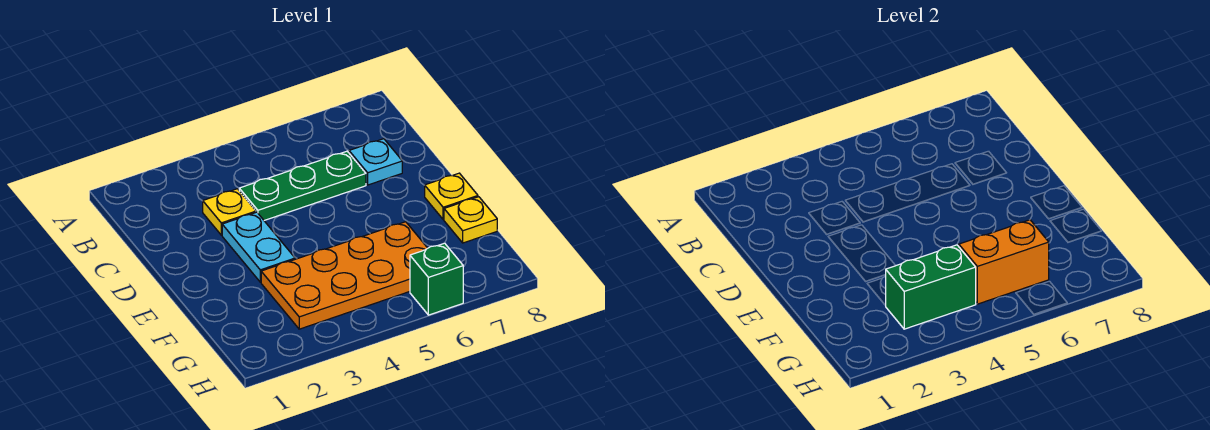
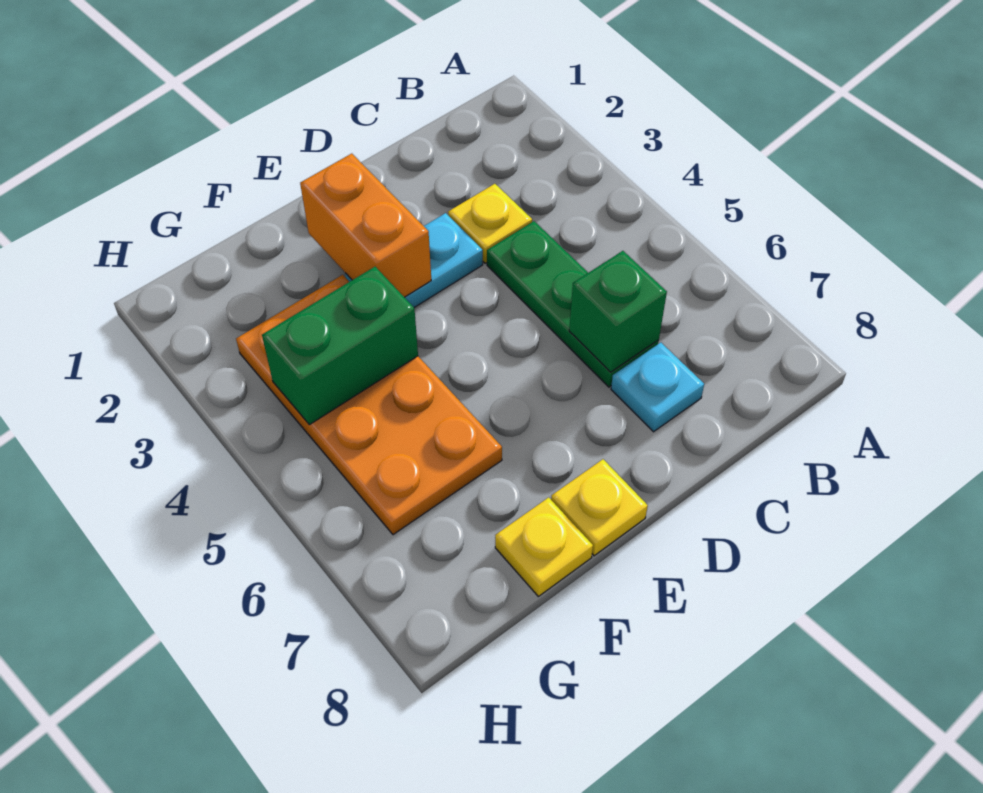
green brick G3:G4 level 2 -> green brick F4:G4 level 2
orange brick G5:G6 level 2 -> orange brick E2:E3 level 2
green brick H6 level 1 -> green brick C6 level 2

